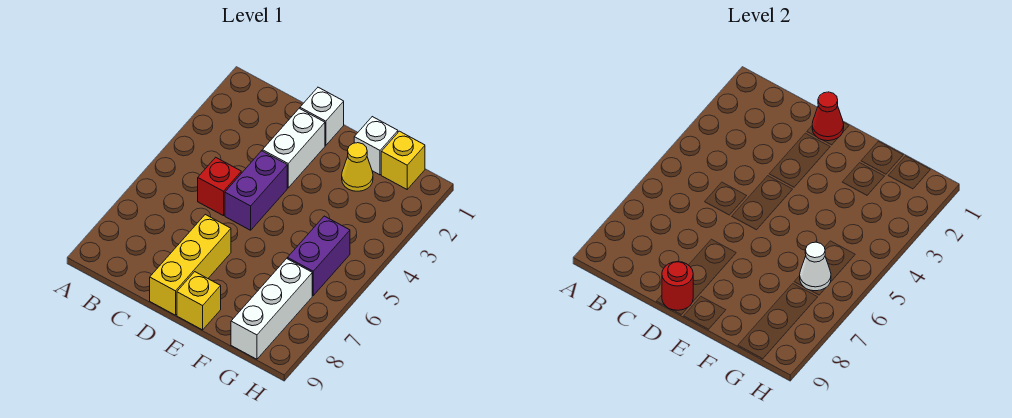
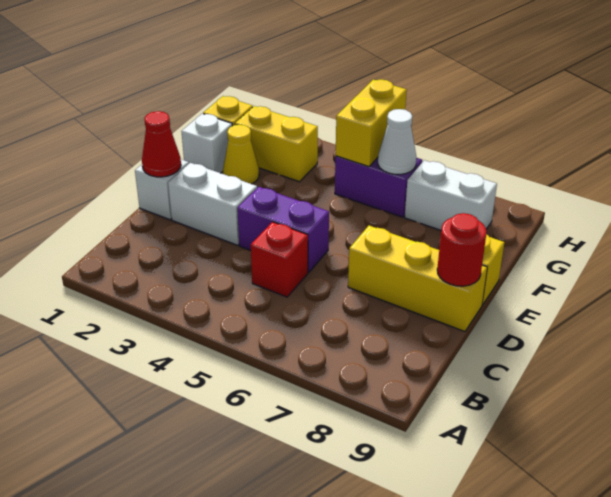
none -> yellow brick G2:G3 level 1
none -> yellow brick G5:H5 level 2
white brick G7:G9 level 1 -> white brick G7:G8 level 1

